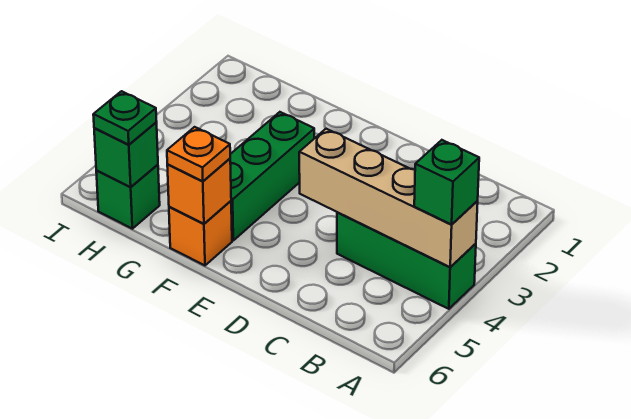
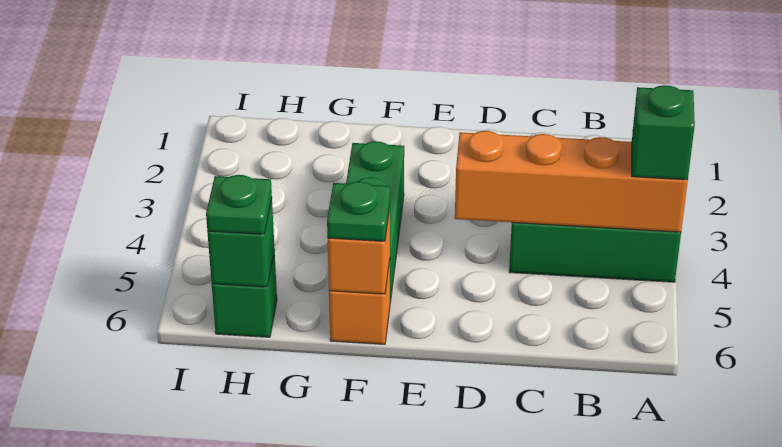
tan brick A4:D4 level 2 -> orange brick A4:D4 level 2
orange plate F6 level 3 -> green plate F6 level 3

